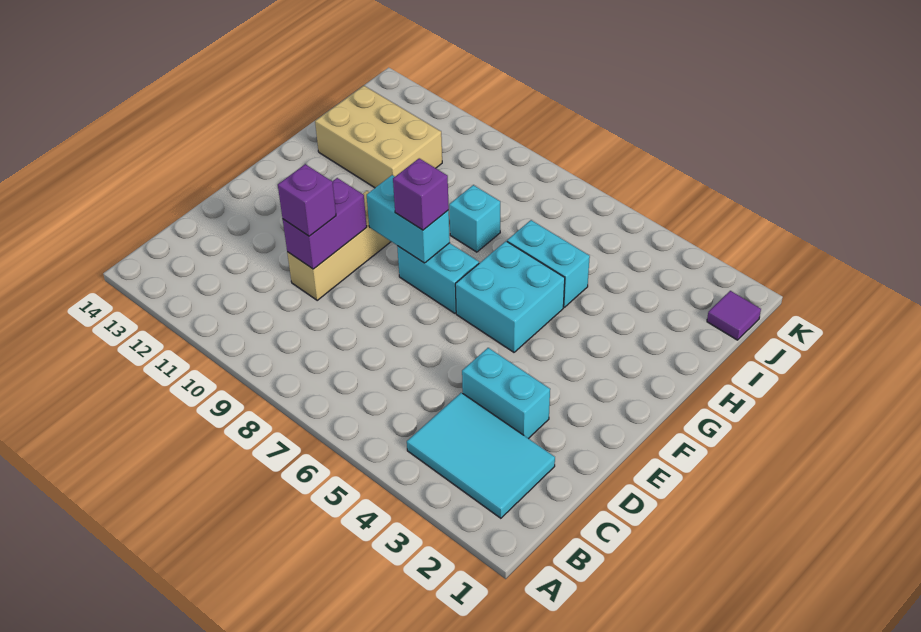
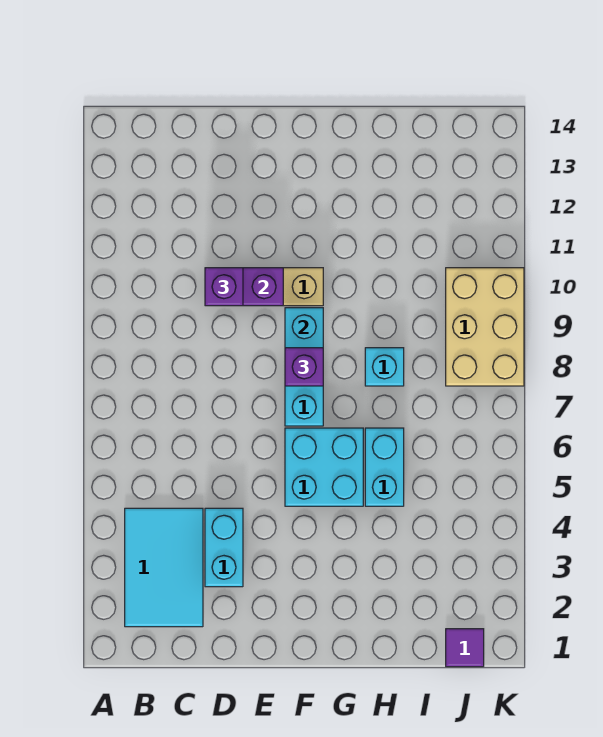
tan brick H11:I13 level 1 -> tan brick J8:K10 level 1

